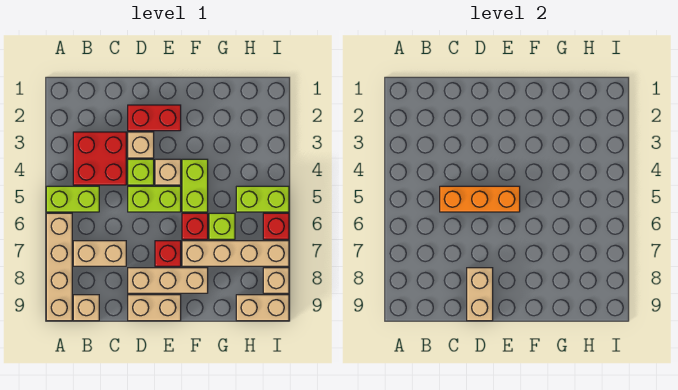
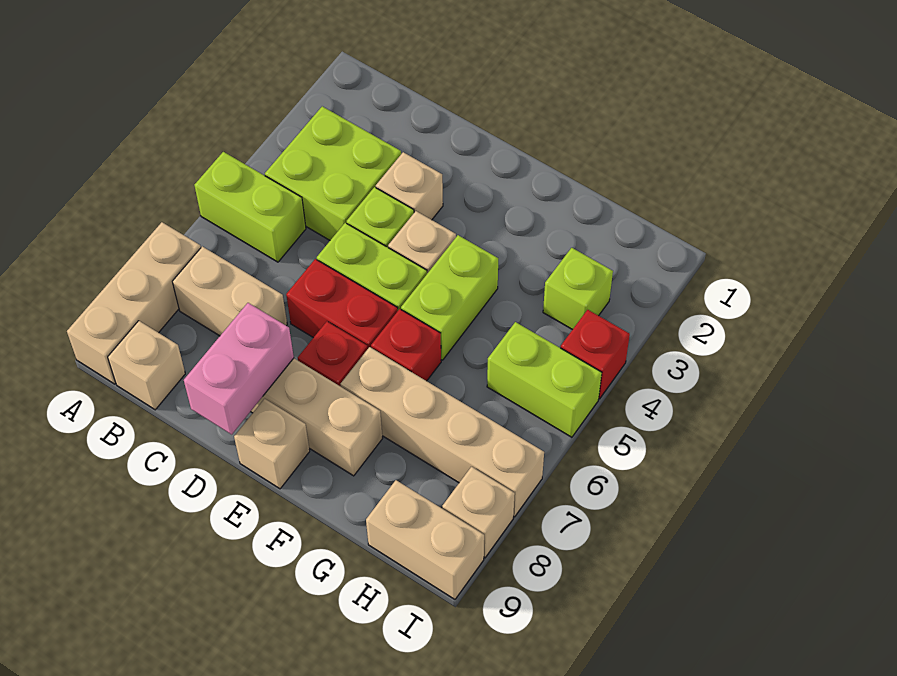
tan brick A6:A9 level 1 -> tan brick A7:A9 level 1
red brick B3:C4 level 1 -> lime brick B3:C4 level 1
orange brick C5:E5 level 2 -> none
red brick D2:E2 level 1 -> red brick D6:E6 level 1
tan brick D8:D9 level 2 -> pink brick D8:D9 level 2
tan brick D9:E9 level 1 -> tan brick E9 level 1
lime brick G6 level 1 -> lime brick H3 level 1
red brick I6 level 1 -> red brick I4 level 1

